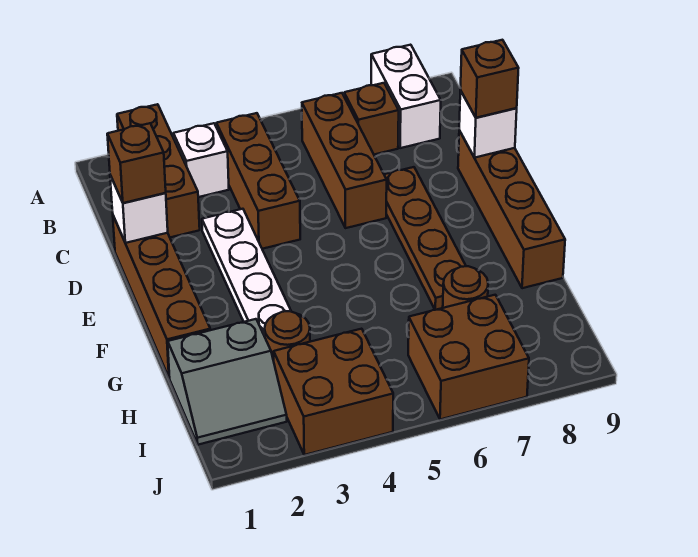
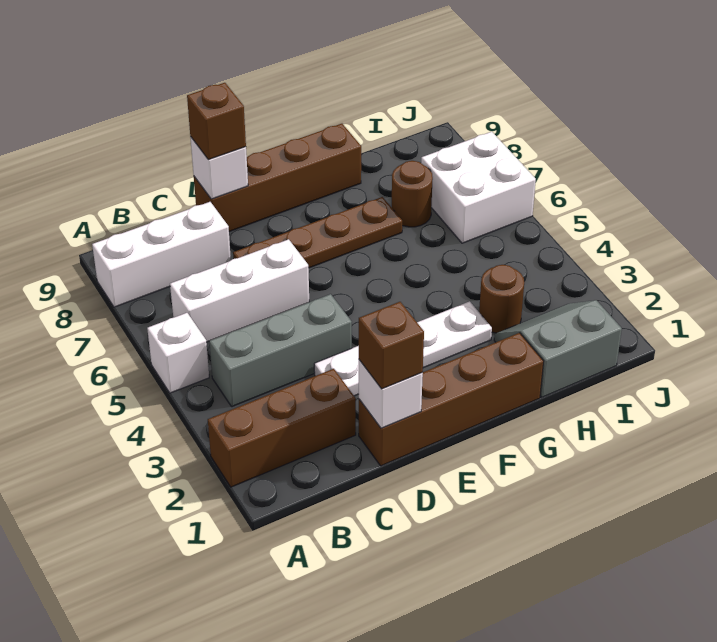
white brick A8:B8 level 1 -> white brick A8:C8 level 1
white brick B3 level 1 -> white brick A5 level 1
brown brick B4:D4 level 1 -> grey brick B4:D4 level 1
brown brick B6:D6 level 1 -> white brick B6:D6 level 1
brown brick B7 level 1 -> none
grey slope H1:I2 level 1 top H -> grey slope H1:I2 level 1 top 1
brown brick I3:J4 level 1 -> none
brown brick I6:J7 level 1 -> white brick I6:J7 level 1

